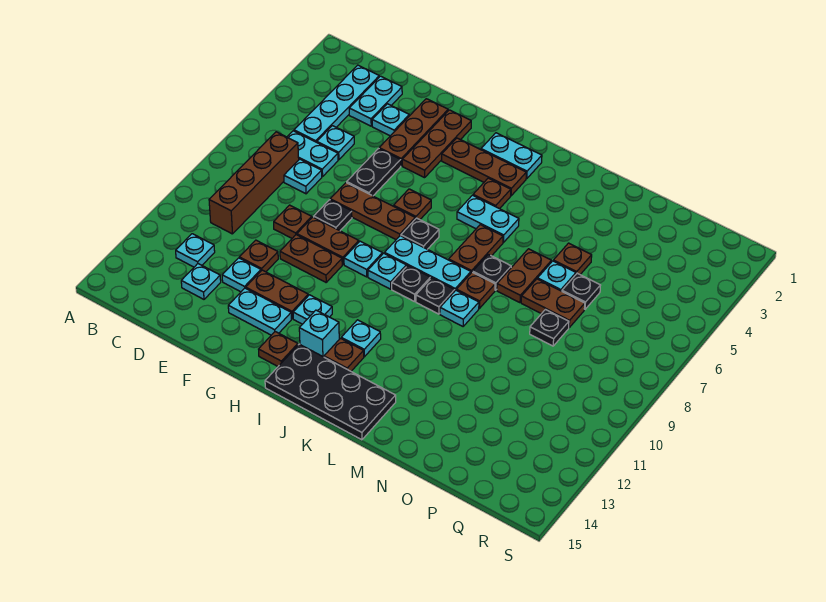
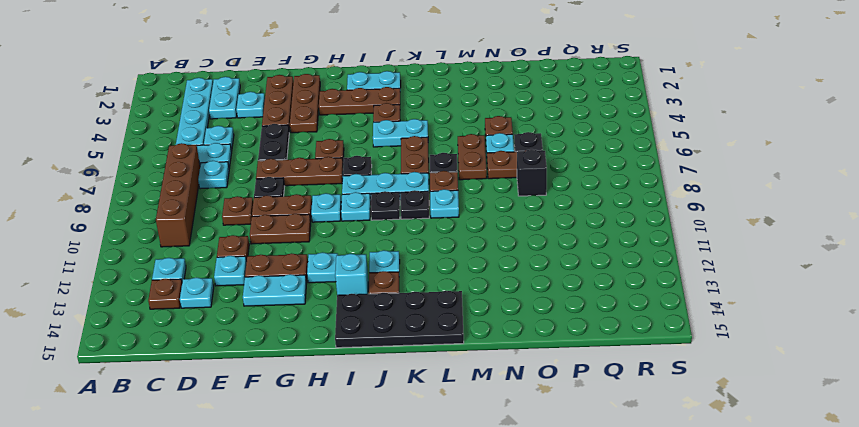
brown plate H14 level 1 -> brown plate C13 level 1
black plate O8 level 1 -> black brick O8 level 1

